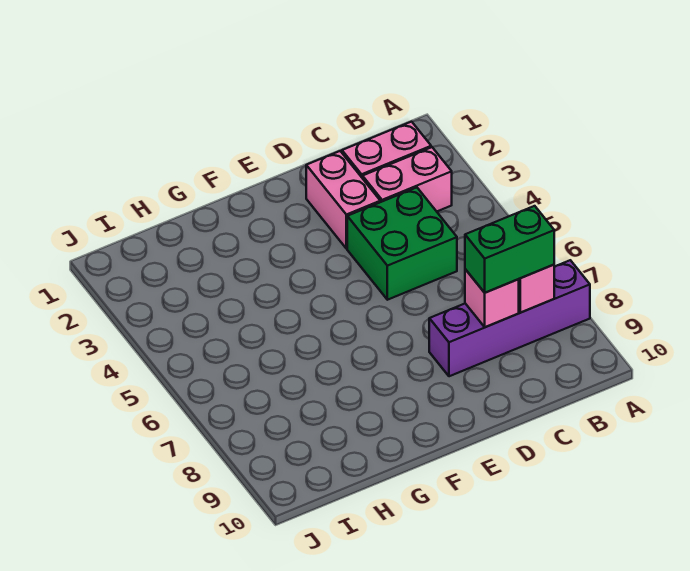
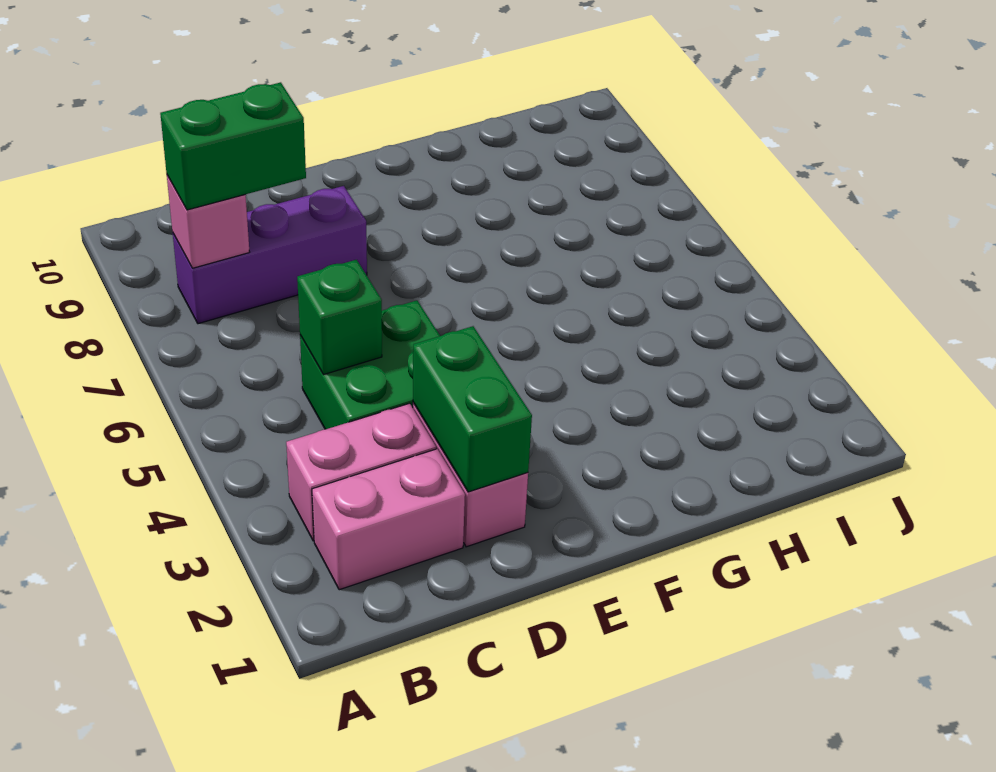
purple brick A8:D8 level 1 -> purple brick B8:D8 level 1
none -> green brick C5 level 2
pink brick C8 level 2 -> none
none -> green brick D2:D3 level 2

